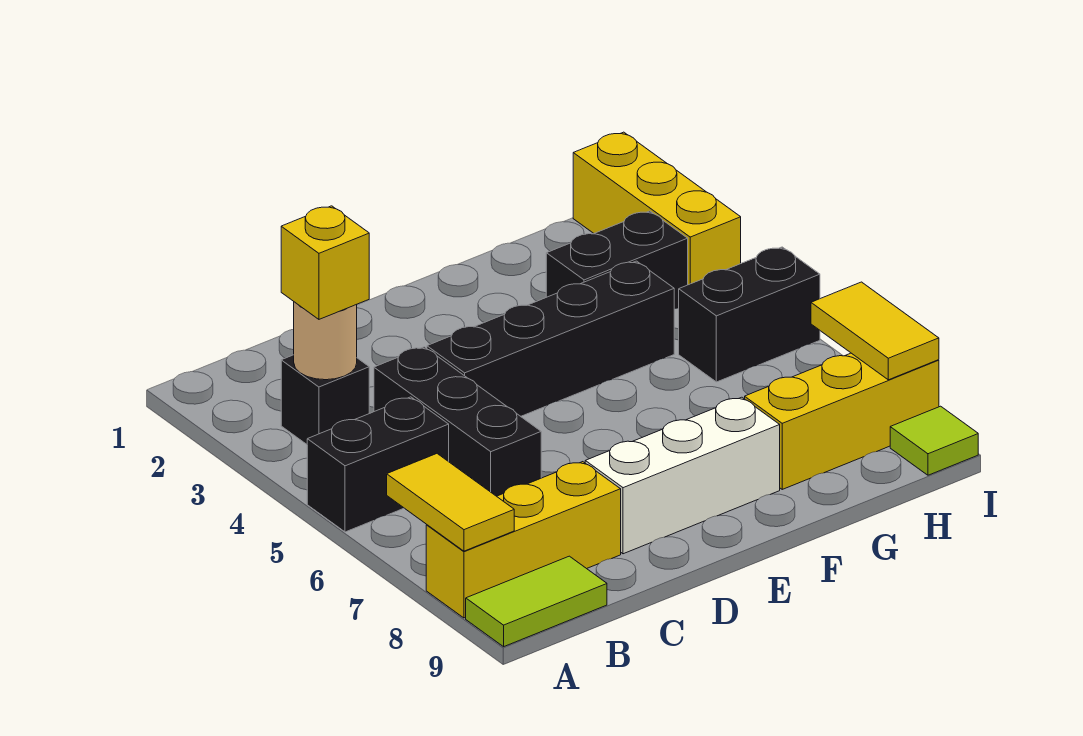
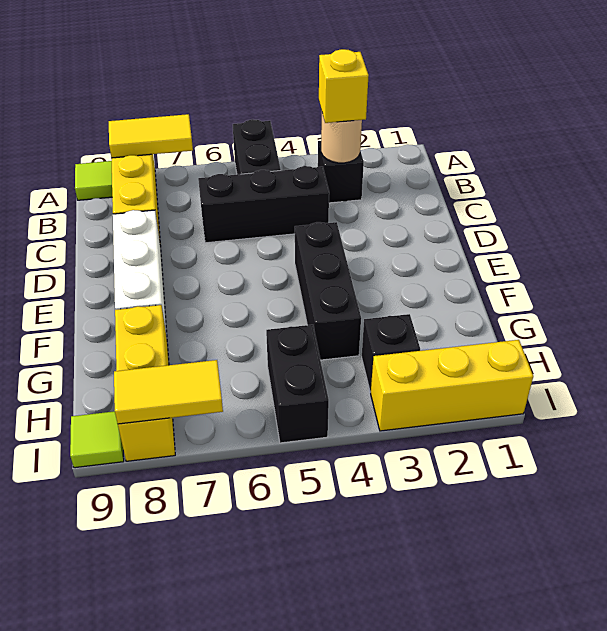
lime tile A9:B9 level 1 -> lime tile A9 level 1
black brick D4:G4 level 1 -> black brick E4:G4 level 1
black brick G3:H3 level 1 -> black brick H3 level 1

